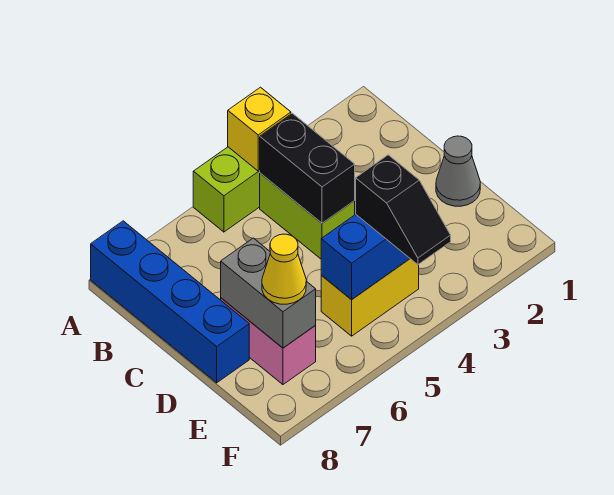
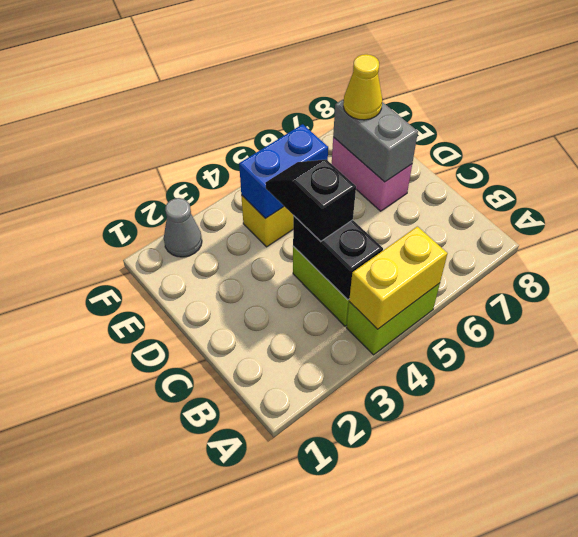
yellow brick A4 level 2 -> yellow brick A4:A5 level 2
blue brick A8:D8 level 1 -> none
grey cone D1 level 1 -> grey cone F2 level 1
black slope E4:F4 level 3 top E -> black slope C4:D4 level 3 top C

